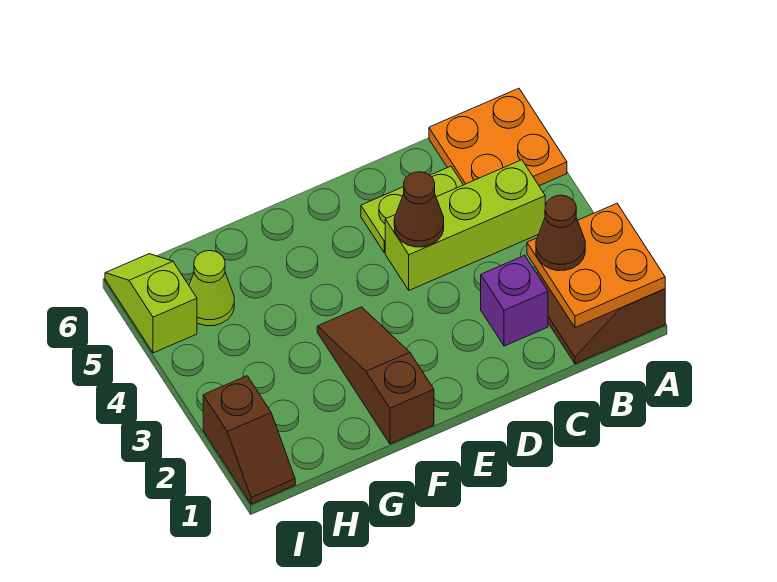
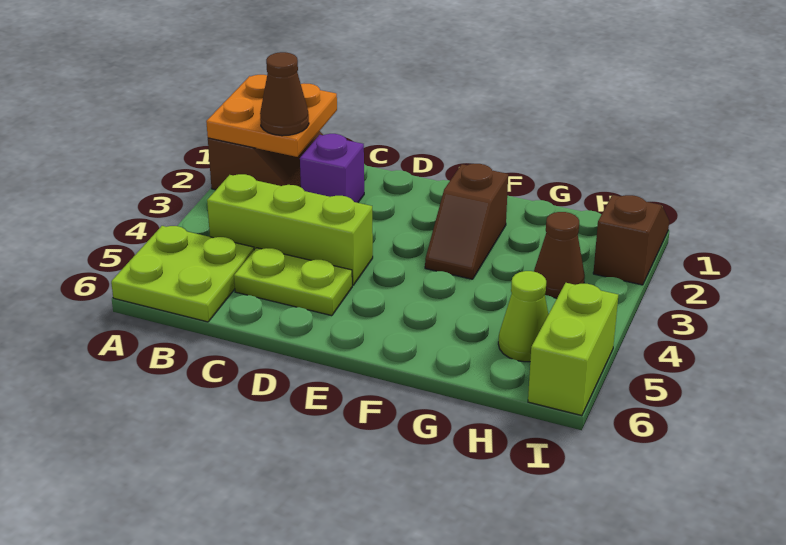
orange plate A5:B6 level 1 -> lime plate A5:B6 level 1
brown cone D4 level 2 -> brown cone H3 level 1
brown slope F1:F3 level 1 top 1 -> brown slope F2:F3 level 1 top 2
lime slope I5:I6 level 1 top 5 -> lime brick I5:I6 level 1

